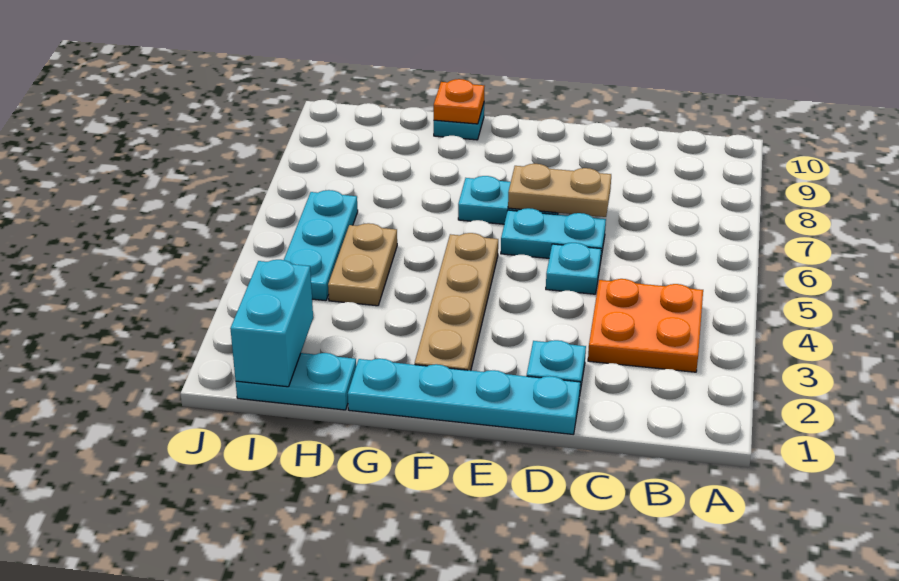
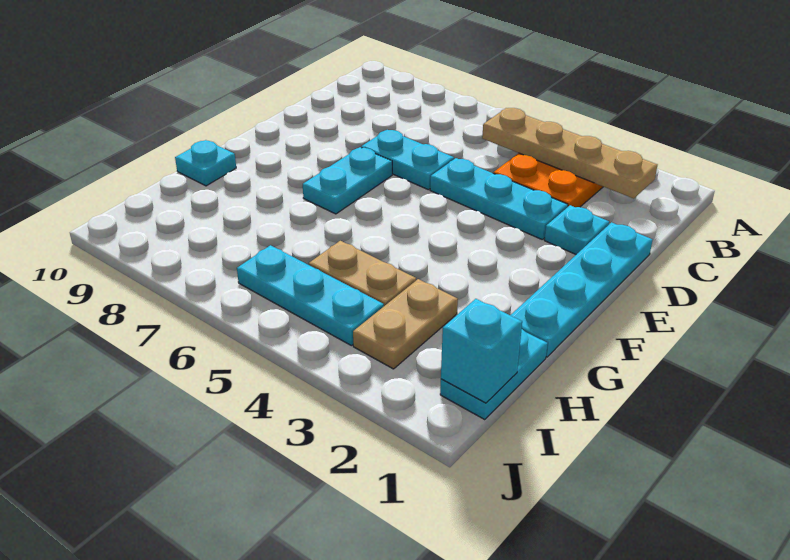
cyan plate D5 level 1 -> cyan plate D3:D5 level 1
cyan plate D6:E6 level 1 -> cyan plate D6:D7 level 1
tan plate D7:E7 level 2 -> tan plate H3:I3 level 1
tan plate F2:F5 level 1 -> tan plate B2:B5 level 2
orange plate G10 level 2 -> none
cyan brick I1:I2 level 2 -> cyan brick I1 level 2

